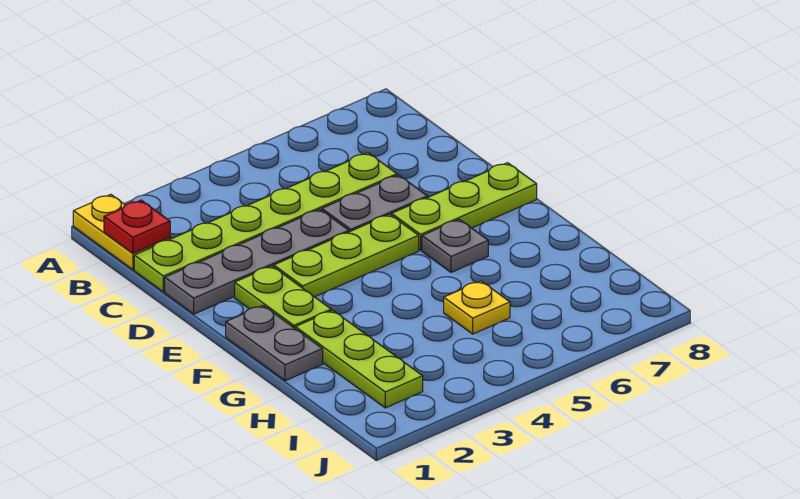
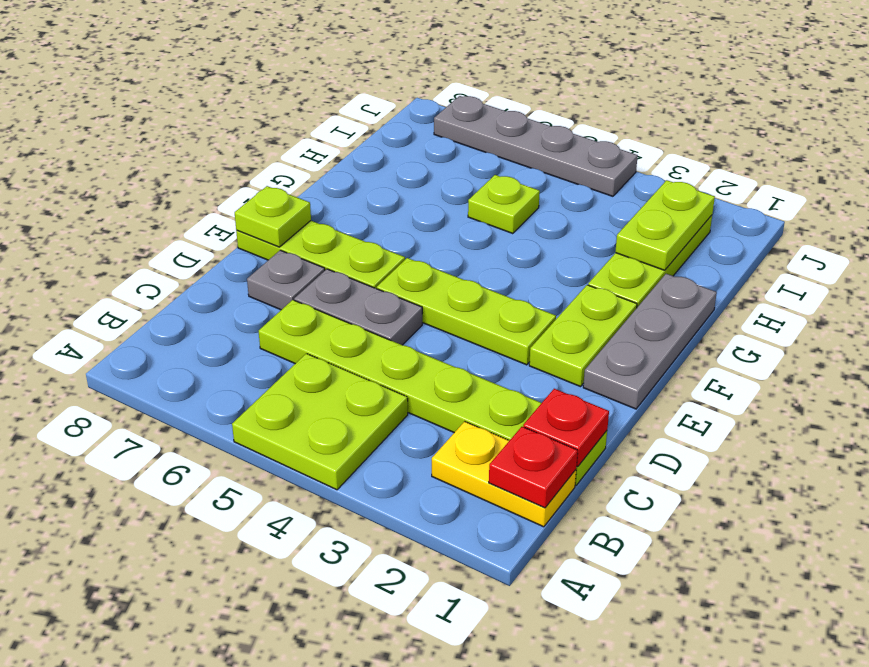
yellow plate A1:B1 level 1 -> yellow plate B1:B2 level 1
none -> lime plate A4:B5 level 1
none -> red plate C1 level 2
grey plate D1:D4 level 1 -> grey plate J4:J7 level 1
none -> lime plate E8 level 2
grey plate F1:G1 level 1 -> grey plate E1:G1 level 1
grey plate F6 level 1 -> grey plate D7 level 1
none -> lime plate H2:I2 level 2
yellow plate H5 level 1 -> lime plate H5 level 1

